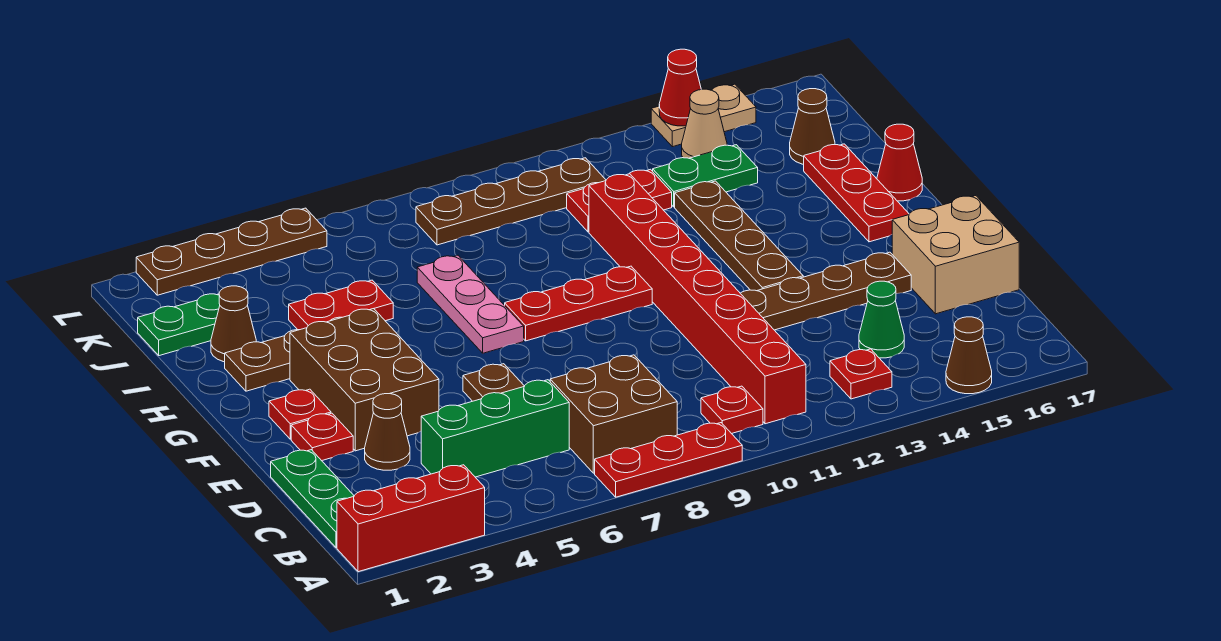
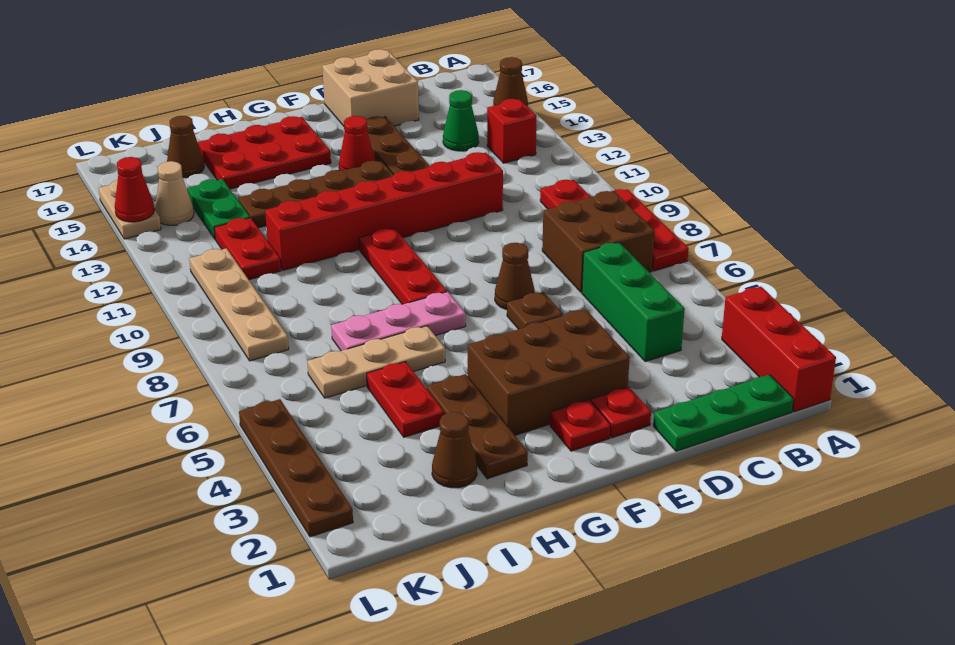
red brick B11:I11 level 1 -> red brick D11:I11 level 1
red plate B13 level 1 -> red brick B13 level 1
brown cone D3 level 1 -> brown cone E7 level 1
red plate G16:I16 level 1 -> red plate G15:I16 level 1
none -> tan plate H6:J6 level 1
red cone H17 level 1 -> red cone F14 level 1
green plate J1:J2 level 1 -> none
brown plate K8:K11 level 1 -> tan plate K8:K11 level 1

